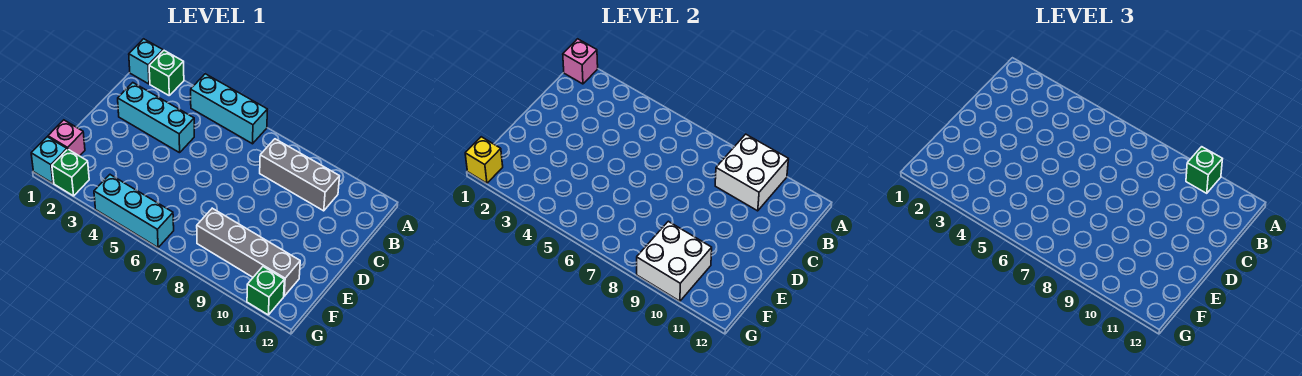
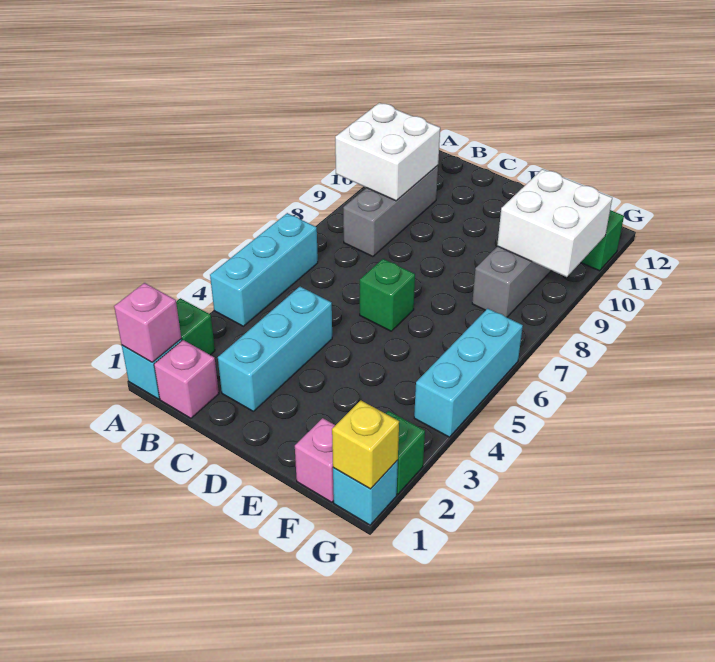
green brick A10 level 3 -> green brick D6 level 1
none -> pink brick B1 level 1

